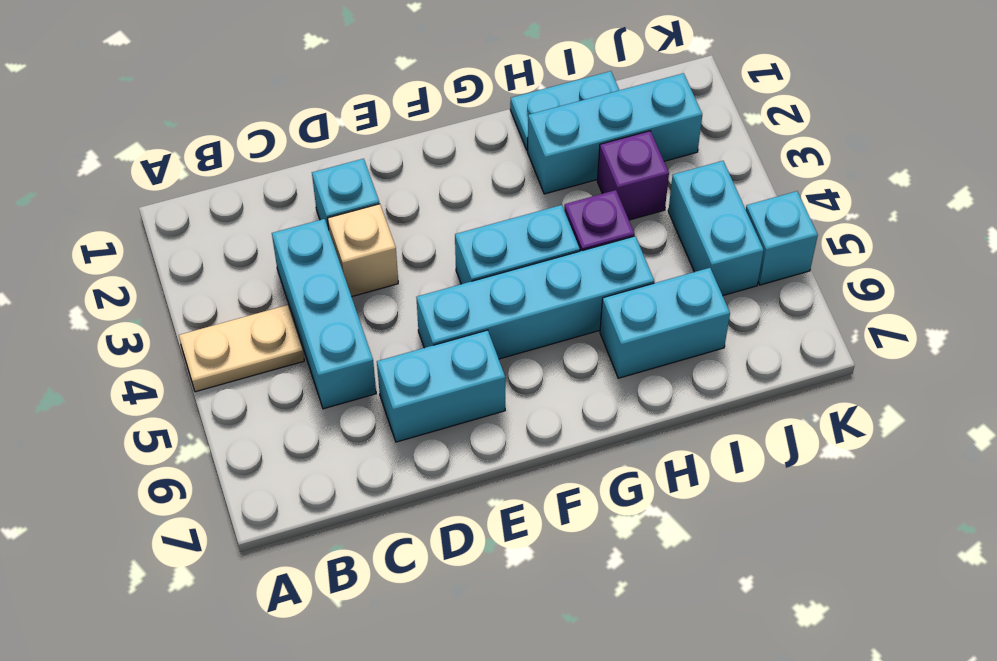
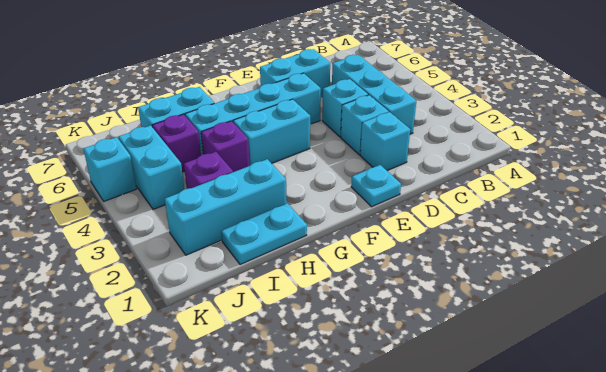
tan plate A4:B4 level 1 -> none
tan brick D3 level 1 -> cyan brick D3 level 1
none -> cyan brick D4 level 1
none -> cyan plate E1 level 1
none -> purple brick I5 level 1

